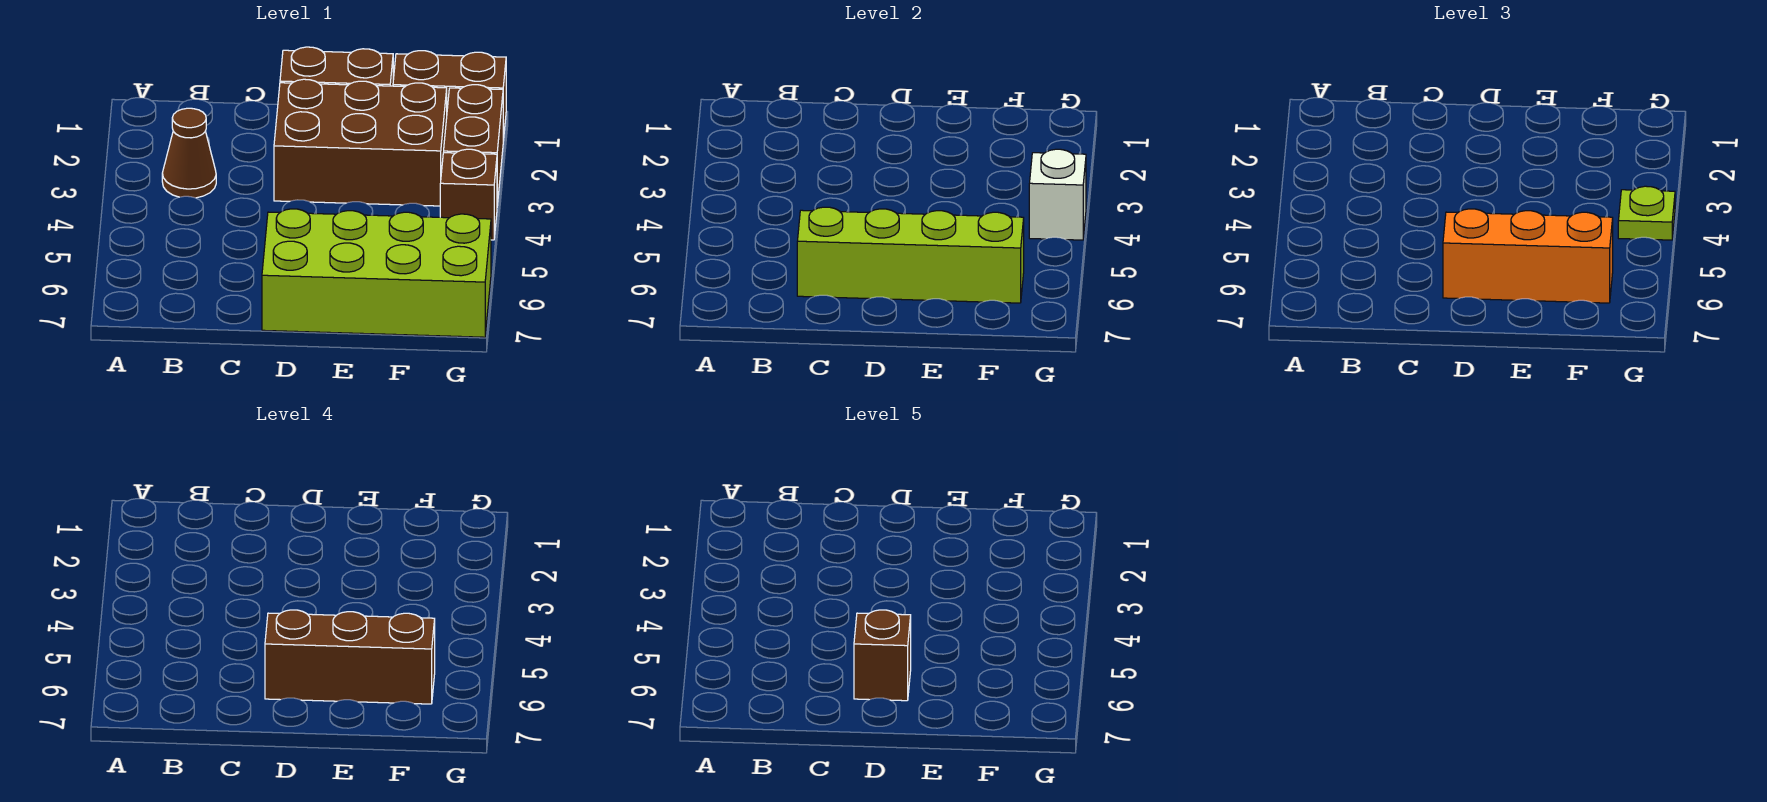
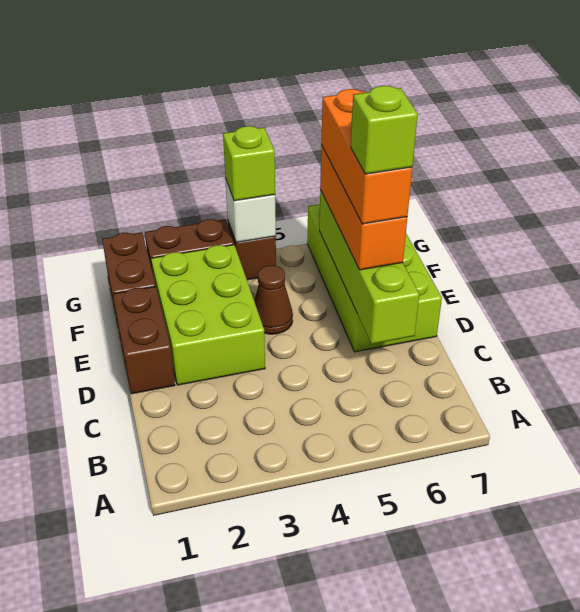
brown cone B3 level 1 -> brown cone E4 level 1
brown brick D2:F3 level 1 -> lime brick D2:F3 level 1
brown brick D6:F6 level 4 -> orange brick D6:F6 level 4
brown brick D6 level 5 -> lime brick D6 level 5
lime plate G4 level 3 -> lime brick G4 level 3

